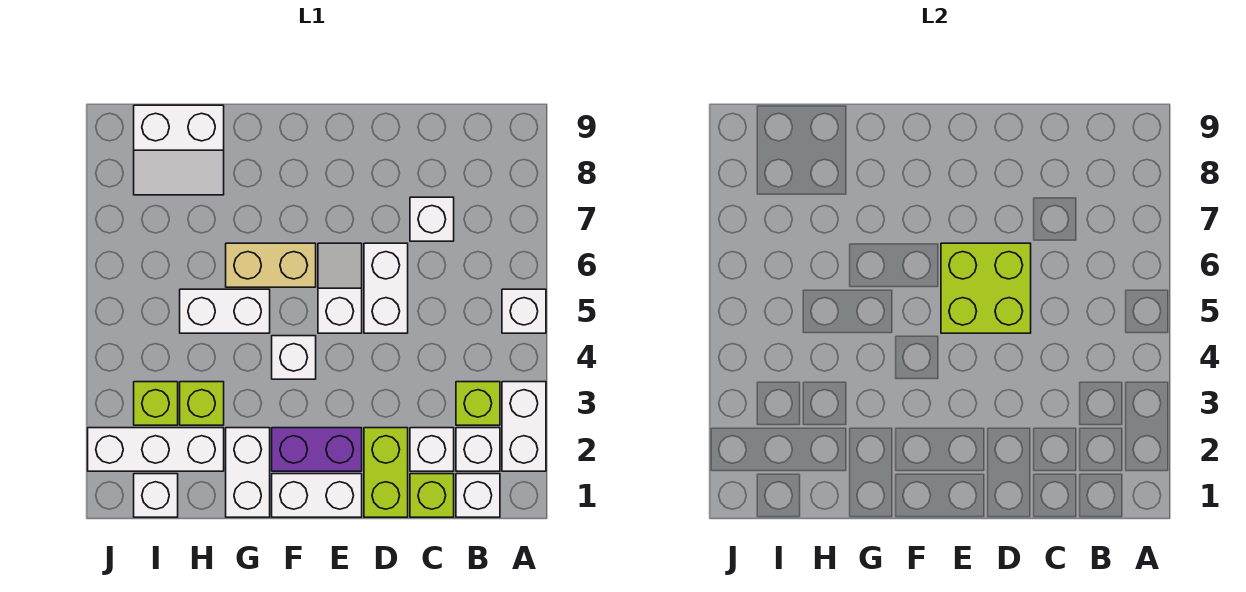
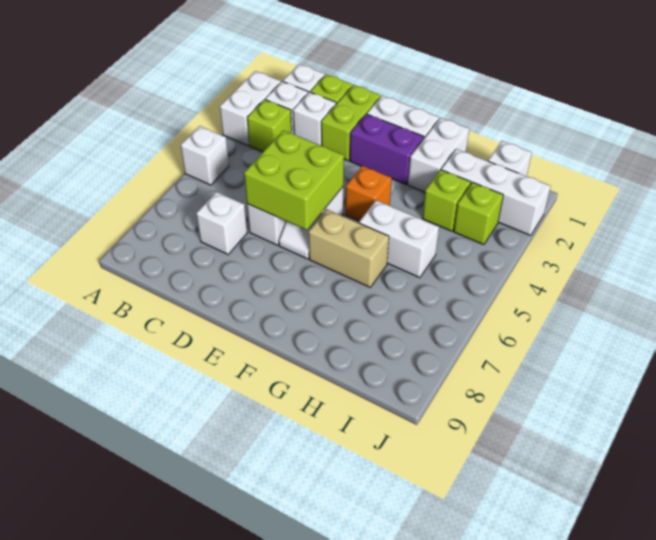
white brick F4 level 1 -> orange brick F4 level 1
white slope H8:I9 level 1 top 9 -> none

